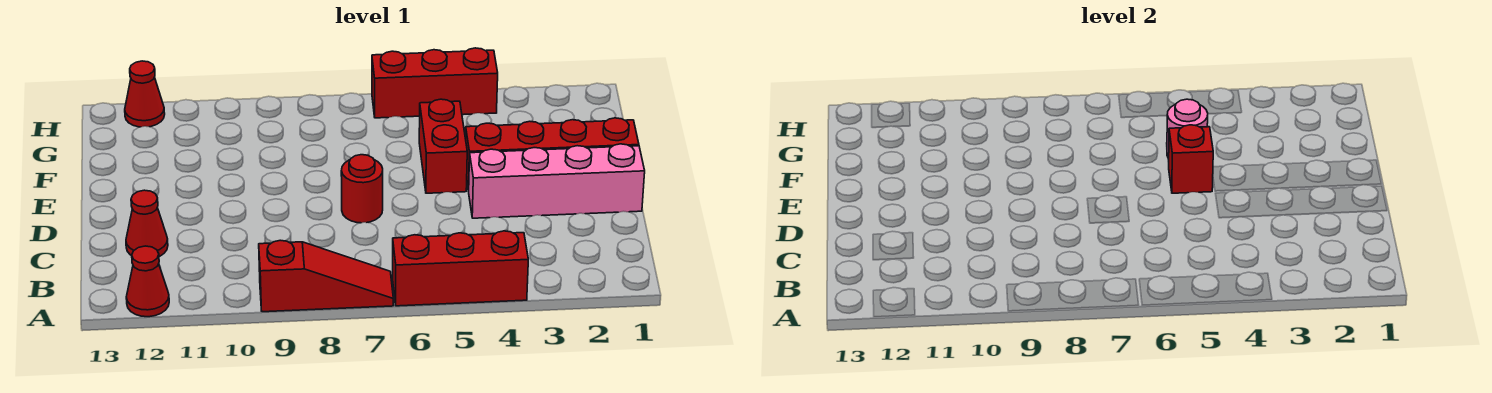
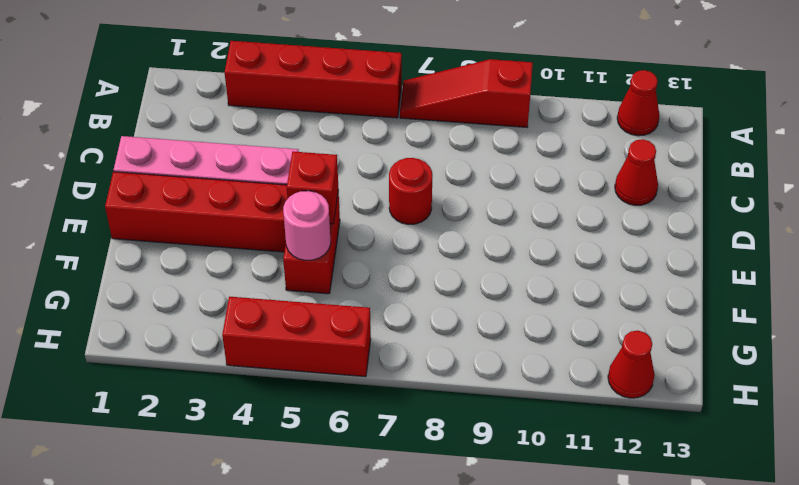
red brick A4:A6 level 1 -> red brick A3:A6 level 1

